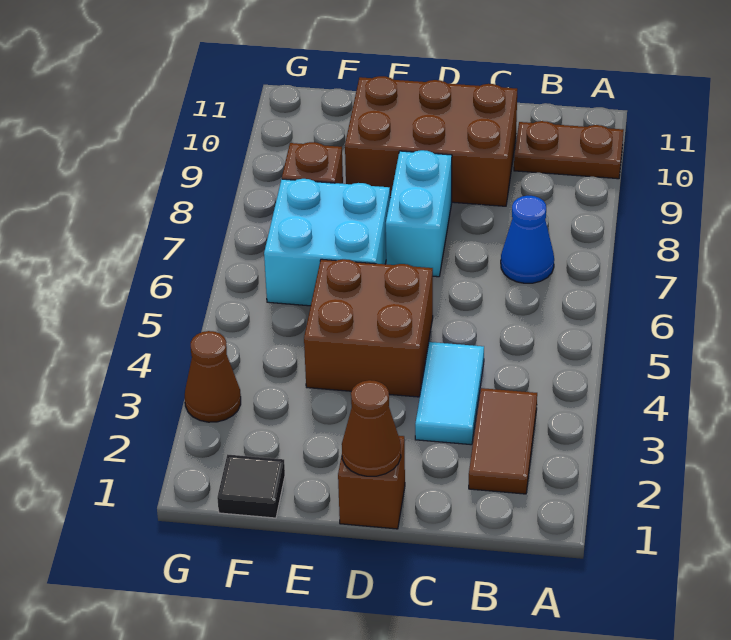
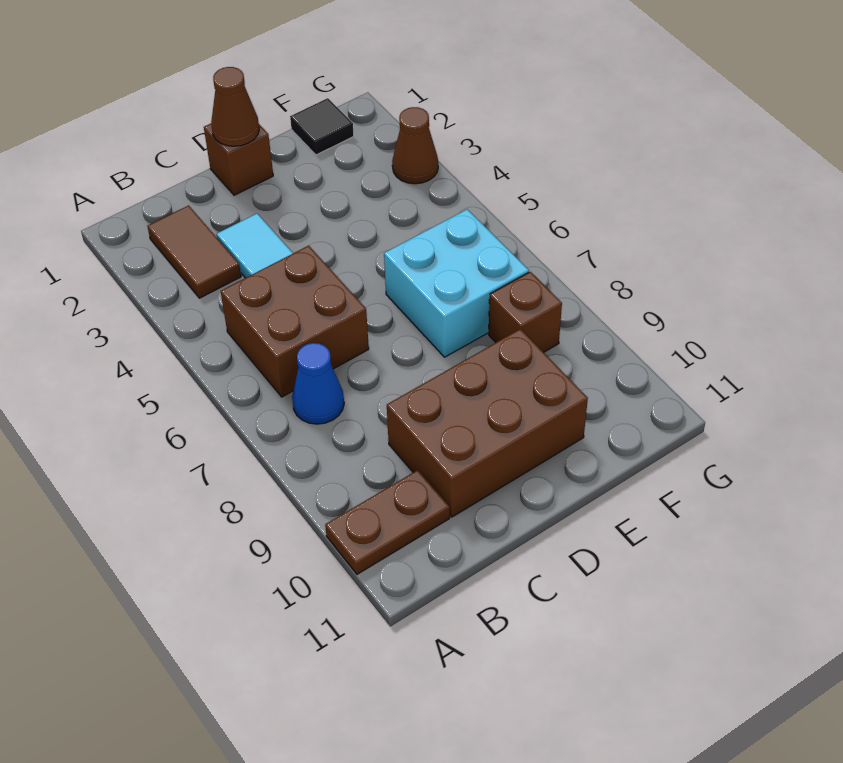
brown brick D4:E5 level 1 -> brown brick B5:C6 level 1
cyan brick D7:D8 level 1 -> none

